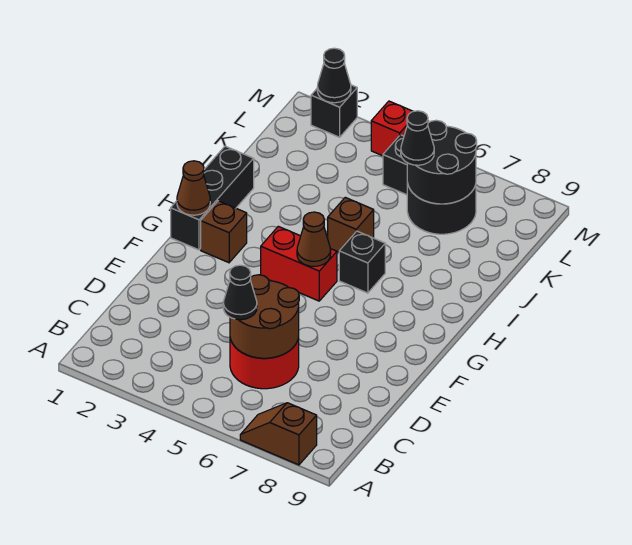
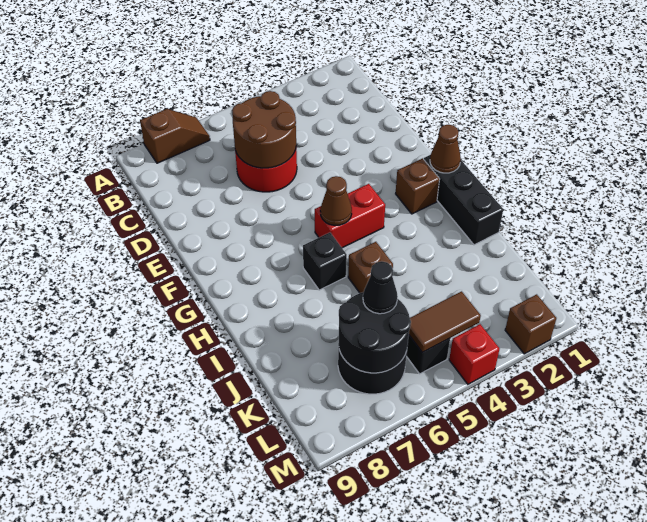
black cone C5 level 3 -> none
none -> brown tile L4:L5 level 2
black brick M2 level 1 -> brown brick M2 level 1
black cone M2 level 2 -> none

